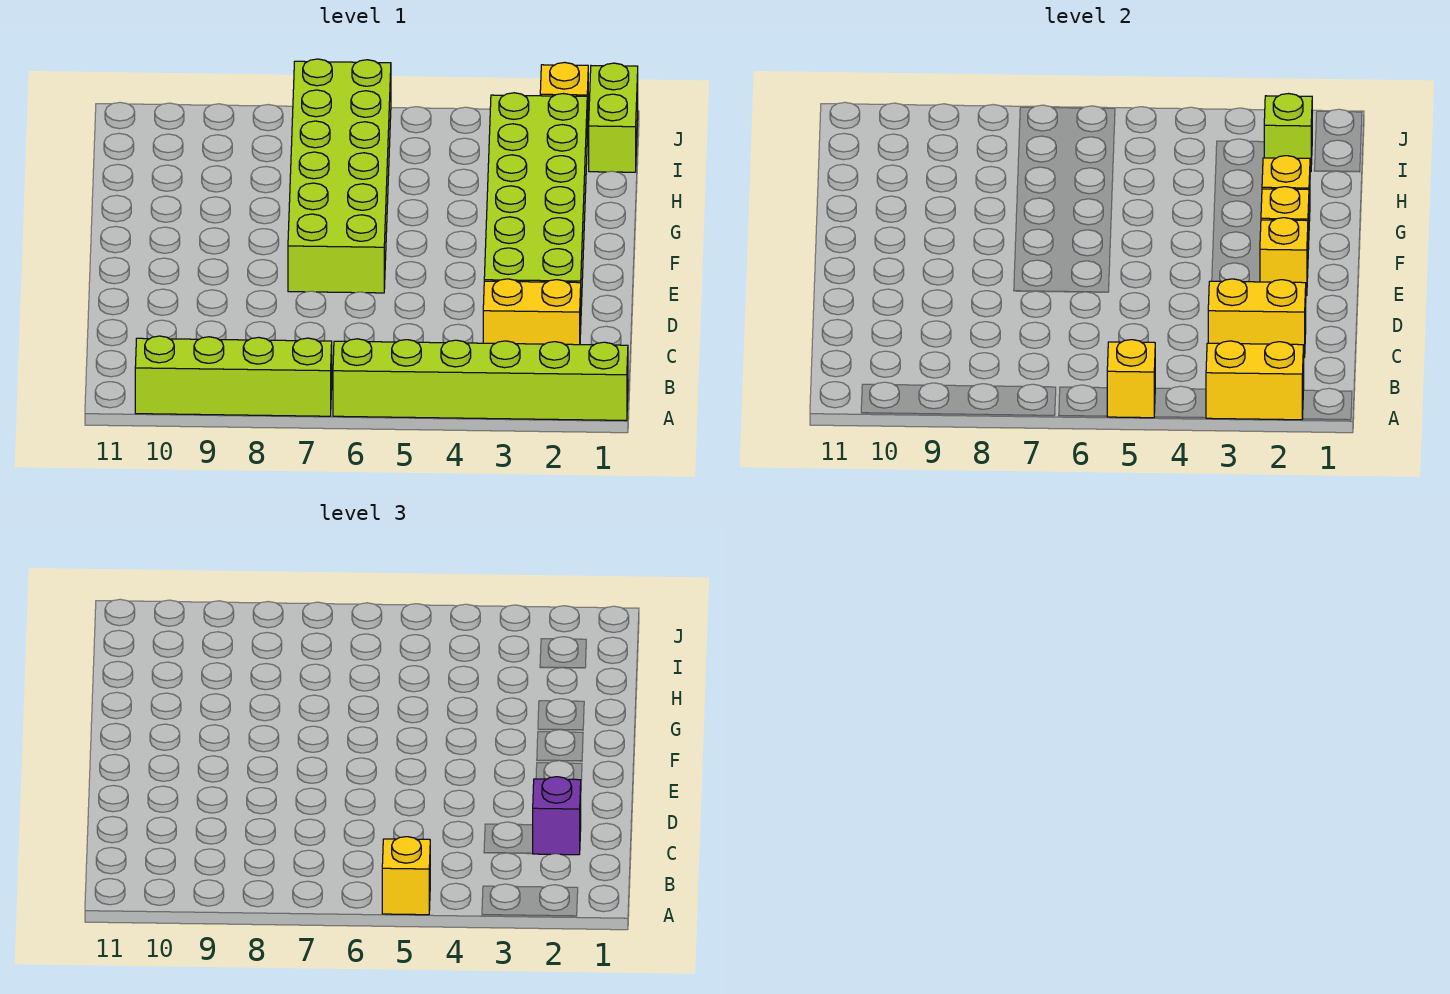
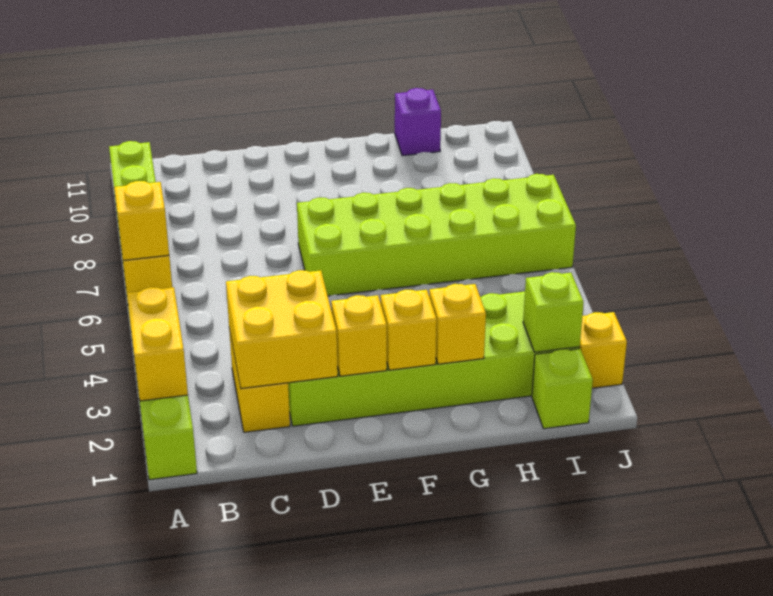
yellow brick C2:C3 level 2 -> yellow brick C2:D3 level 2
purple brick C2 level 3 -> purple brick H11 level 1
lime brick I1:J1 level 1 -> lime brick I1 level 1

